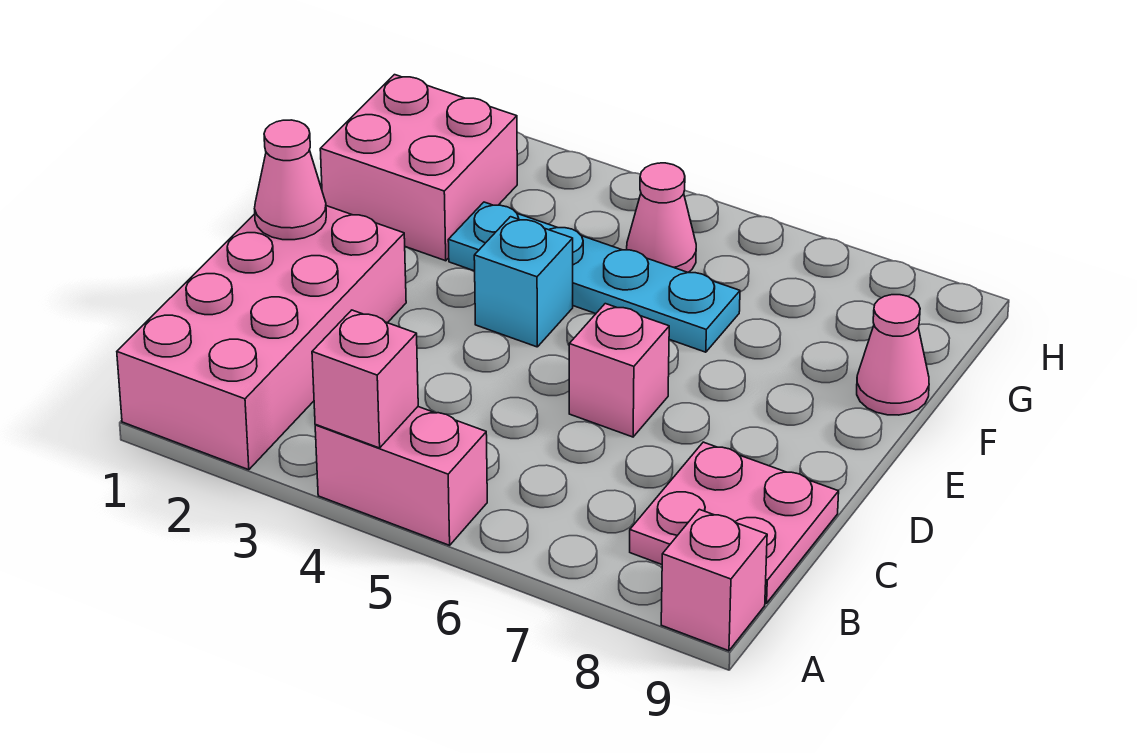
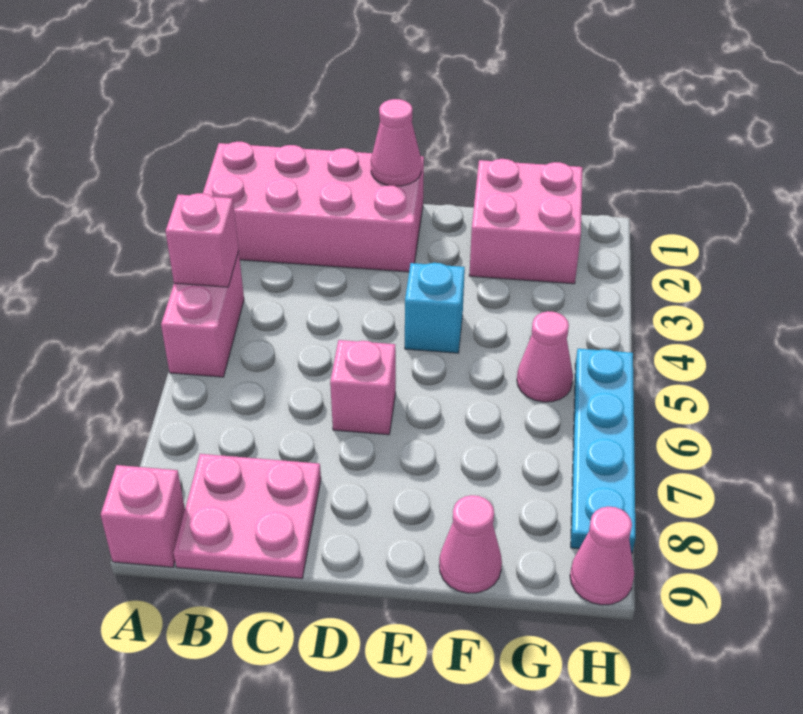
cyan plate F3:F6 level 1 -> cyan plate H5:H8 level 1
none -> pink cone H9 level 1

